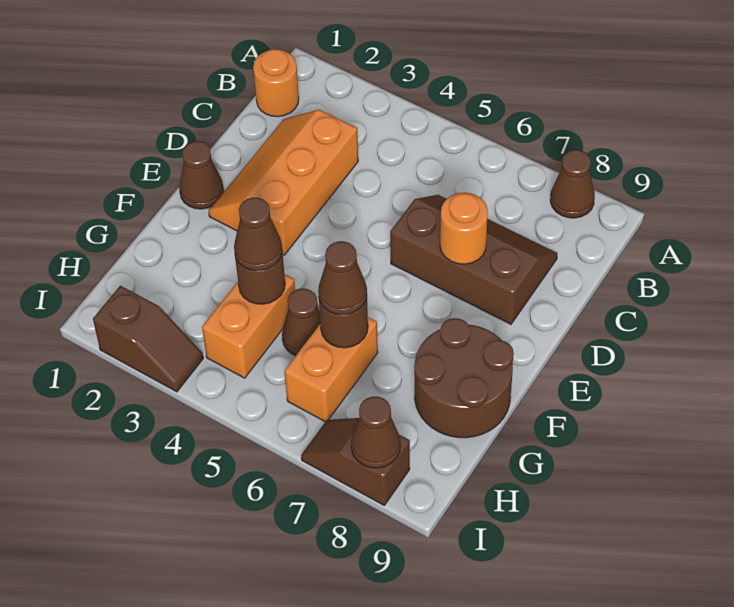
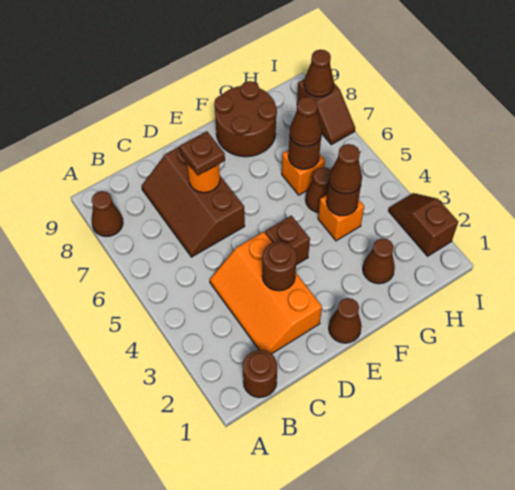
orange round brick B1 level 1 -> brown round brick B1 level 1
orange slope C2:E3 level 1 top 3 -> orange slope C2:D4 level 1 top D
none -> brown round brick D3 level 2
none -> brown plate D7 level 3
none -> brown brick E4 level 1
none -> brown cone G2 level 1
orange brick G4:H4 level 1 -> orange brick G4 level 1
orange brick G6:H6 level 1 -> orange brick G6 level 1

